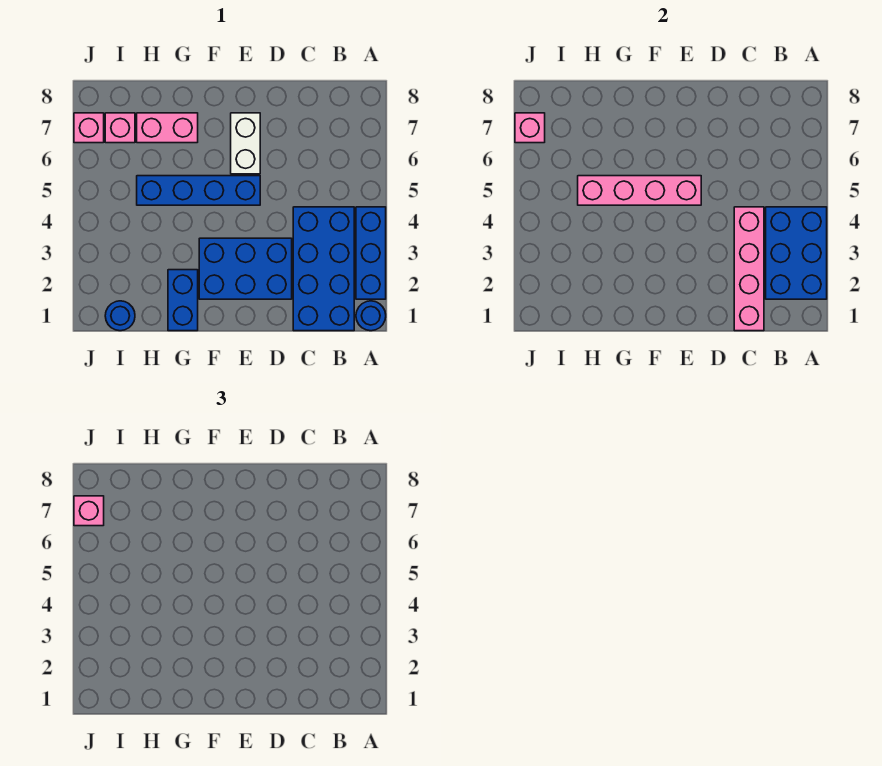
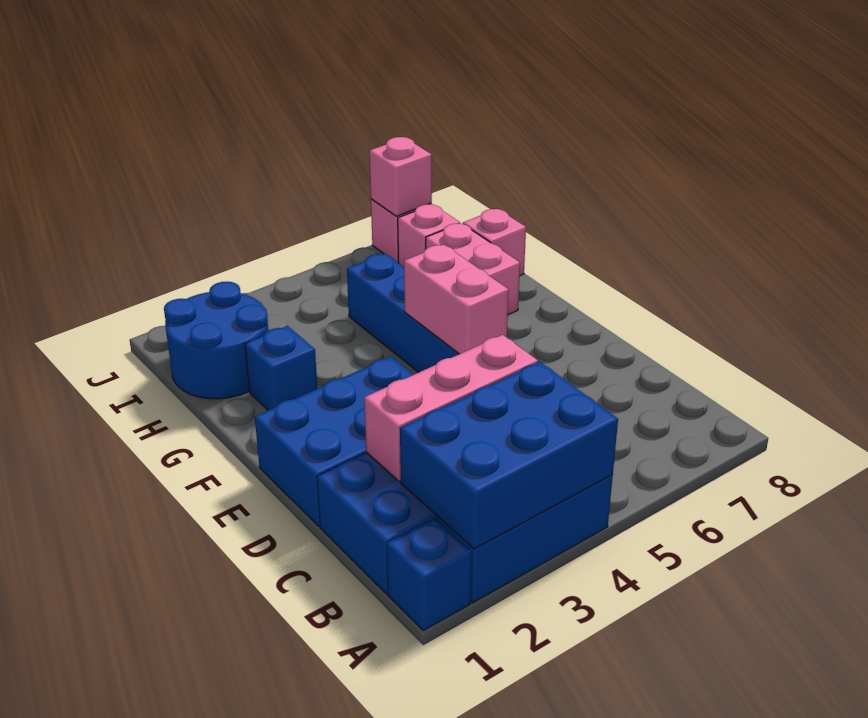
blue round brick A1 level 1 -> blue brick A1 level 1
pink brick C1:C4 level 2 -> pink brick C2:C4 level 2
blue brick D2:F3 level 1 -> blue brick D1:E3 level 1
pink brick E5:H5 level 2 -> pink brick E5:F5 level 2
white brick E6:E7 level 1 -> none
blue brick G1:G2 level 1 -> blue brick G2 level 1
blue round brick I1 level 1 -> blue round brick H1:I2 level 1
pink brick J7 level 3 -> pink brick H8 level 1

